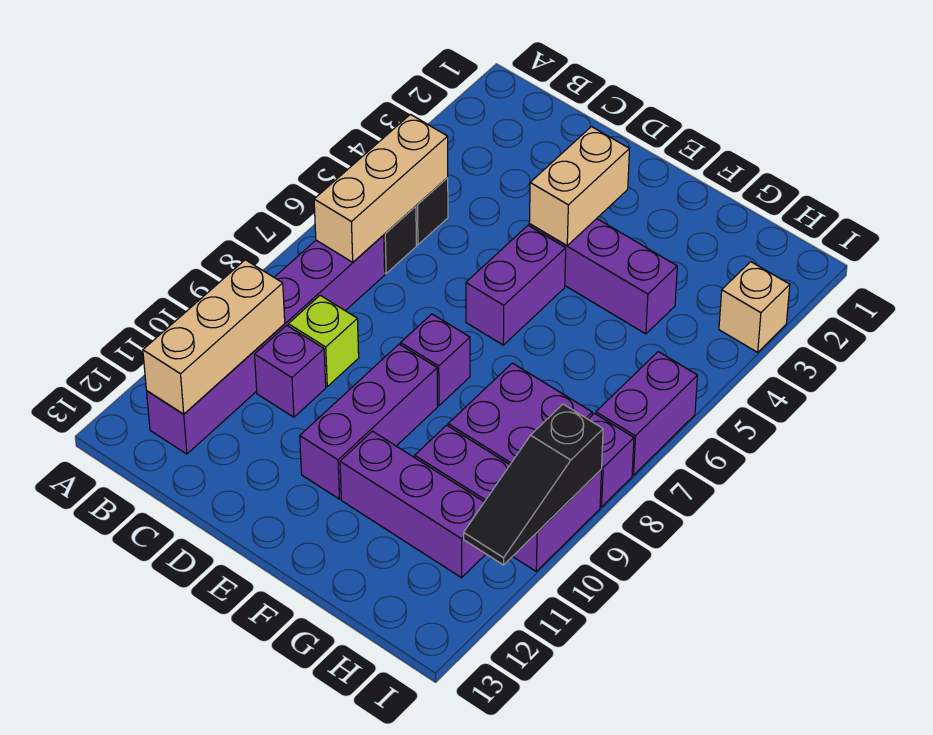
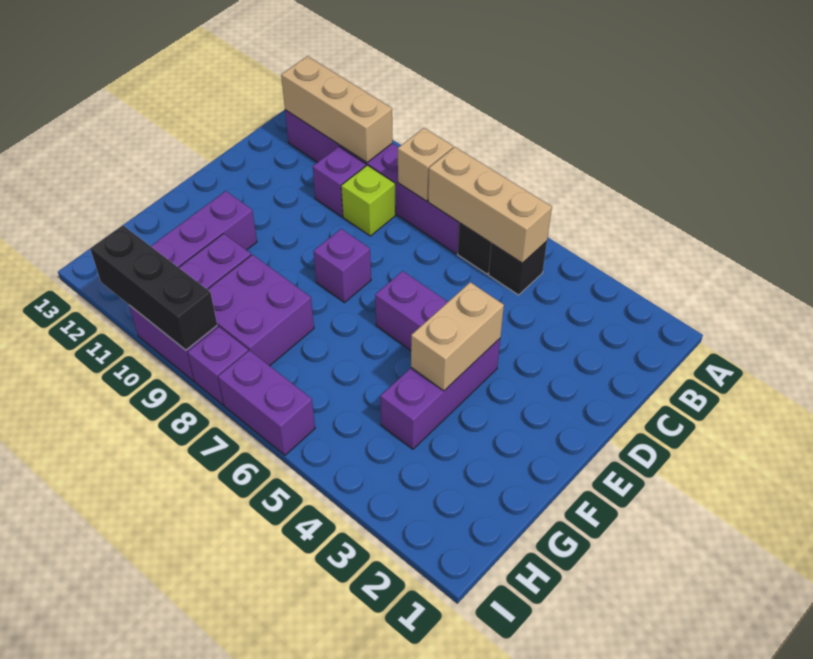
tan brick E3:E4 level 2 -> tan brick E4:F4 level 2
purple brick E9:E11 level 1 -> none
tan brick I3 level 1 -> tan brick B8 level 2
black slope I9:I11 level 2 top 9 -> black brick I9:I11 level 2

